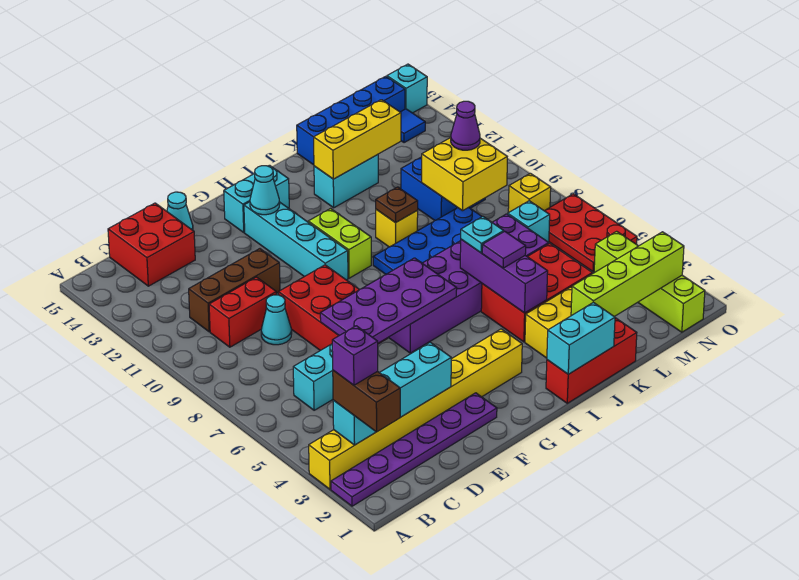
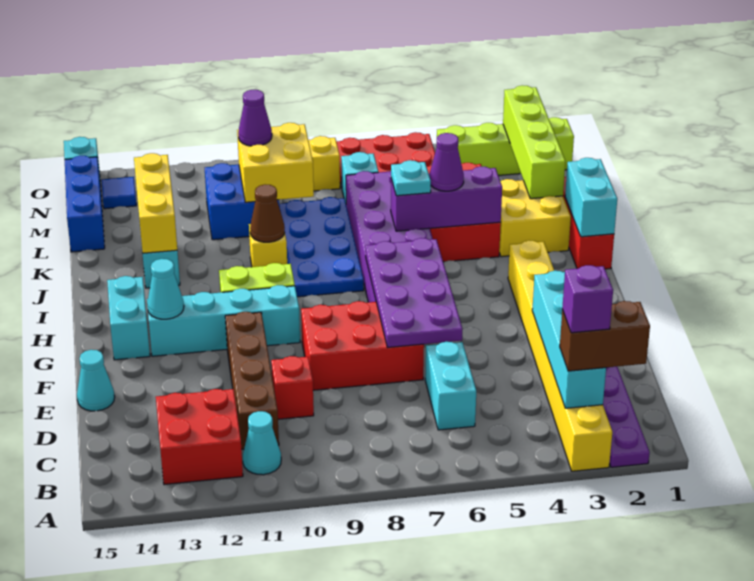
red brick C10:D10 level 1 -> red brick D10 level 1
brown brick C11:E11 level 1 -> brown brick C11:F11 level 1
red brick C14:D15 level 1 -> red brick B12:C13 level 1
cyan cone D9 level 1 -> cyan cone B11 level 1
purple tile J5 level 3 -> purple cone J5 level 3
brown plate J10 level 2 -> brown cone J10 level 2
blue brick K15:N15 level 1 -> blue brick L15:N15 level 1

